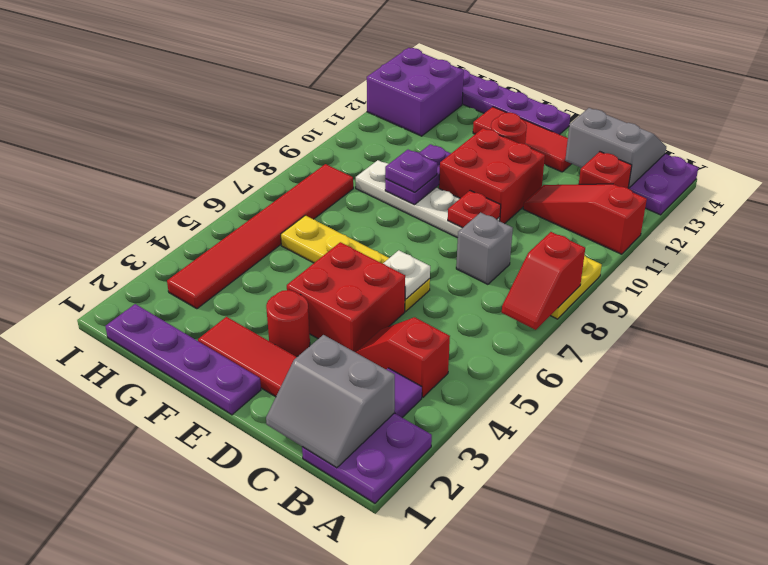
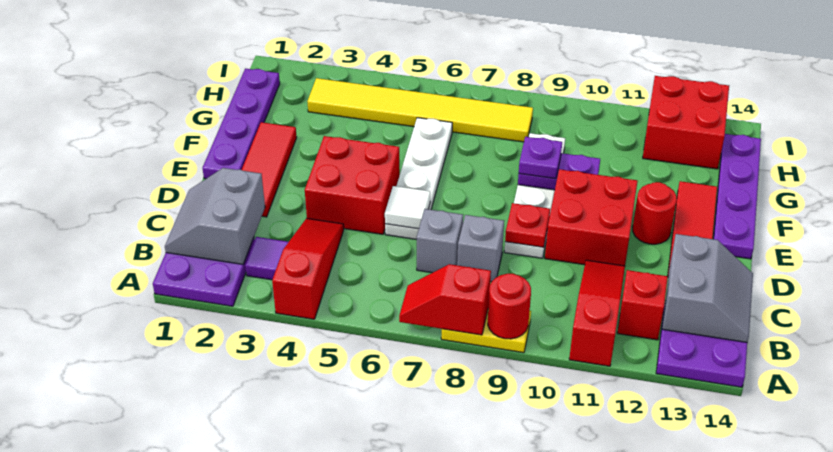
red slope B4:C4 level 1 top B -> red slope A4:C4 level 1 top A
none -> grey brick C7 level 1
yellow plate D6:G6 level 1 -> white plate D6:G6 level 1
white plate D6 level 2 -> white tile D6 level 2
red round brick E3 level 1 -> red round brick A9 level 2
red tile H3:H8 level 1 -> yellow tile H3:H8 level 1
purple brick H12:I13 level 1 -> red brick H12:I13 level 1

